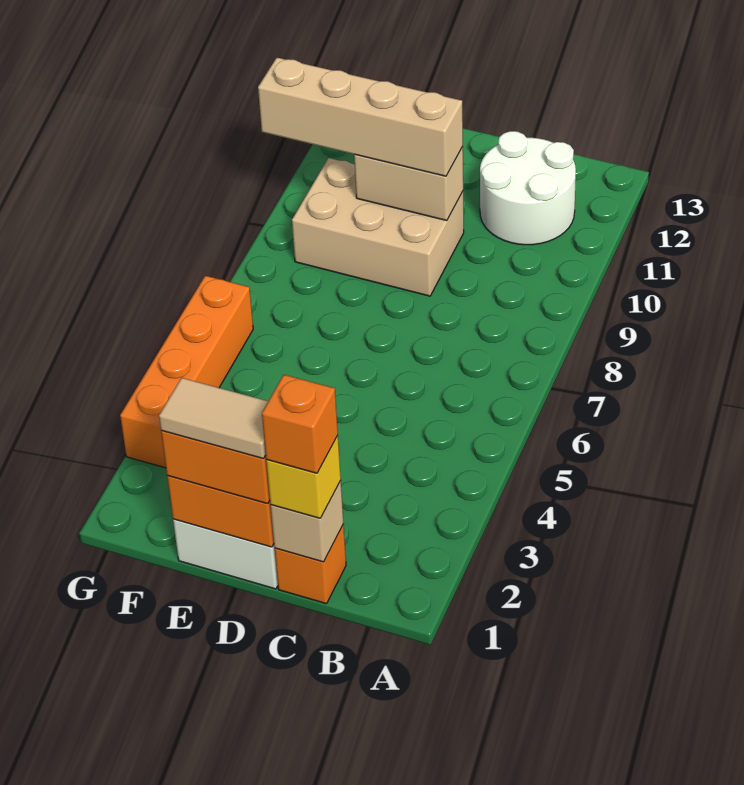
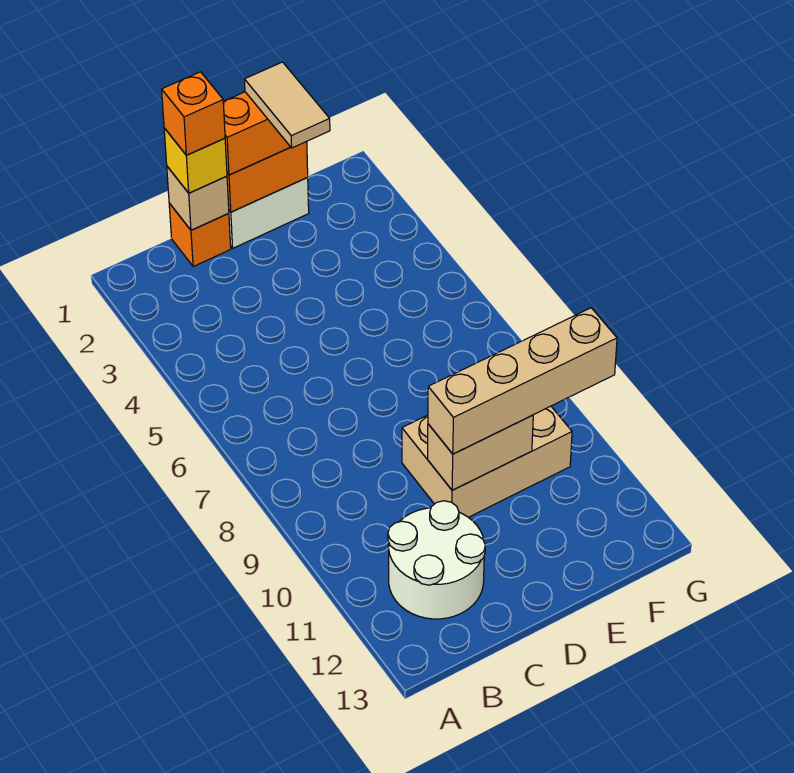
tan tile D1:E1 level 4 -> tan tile E1:E2 level 4
orange brick G3:G6 level 1 -> none

